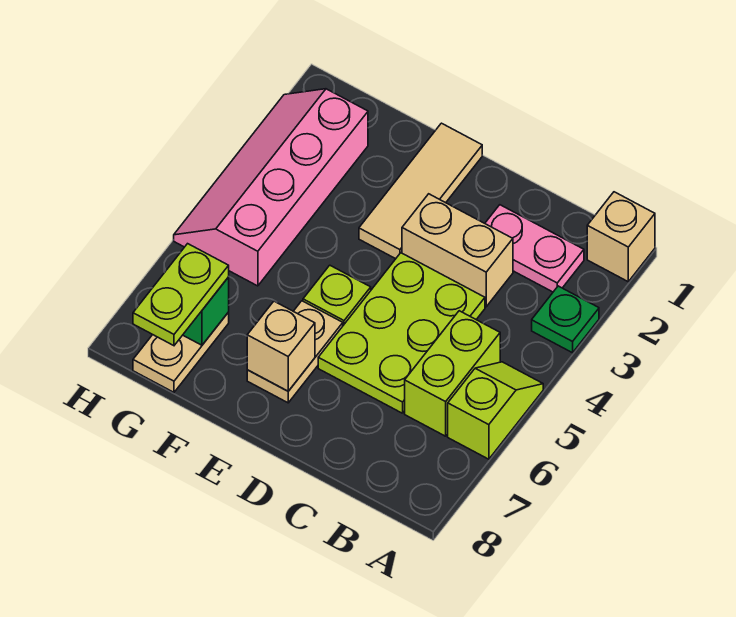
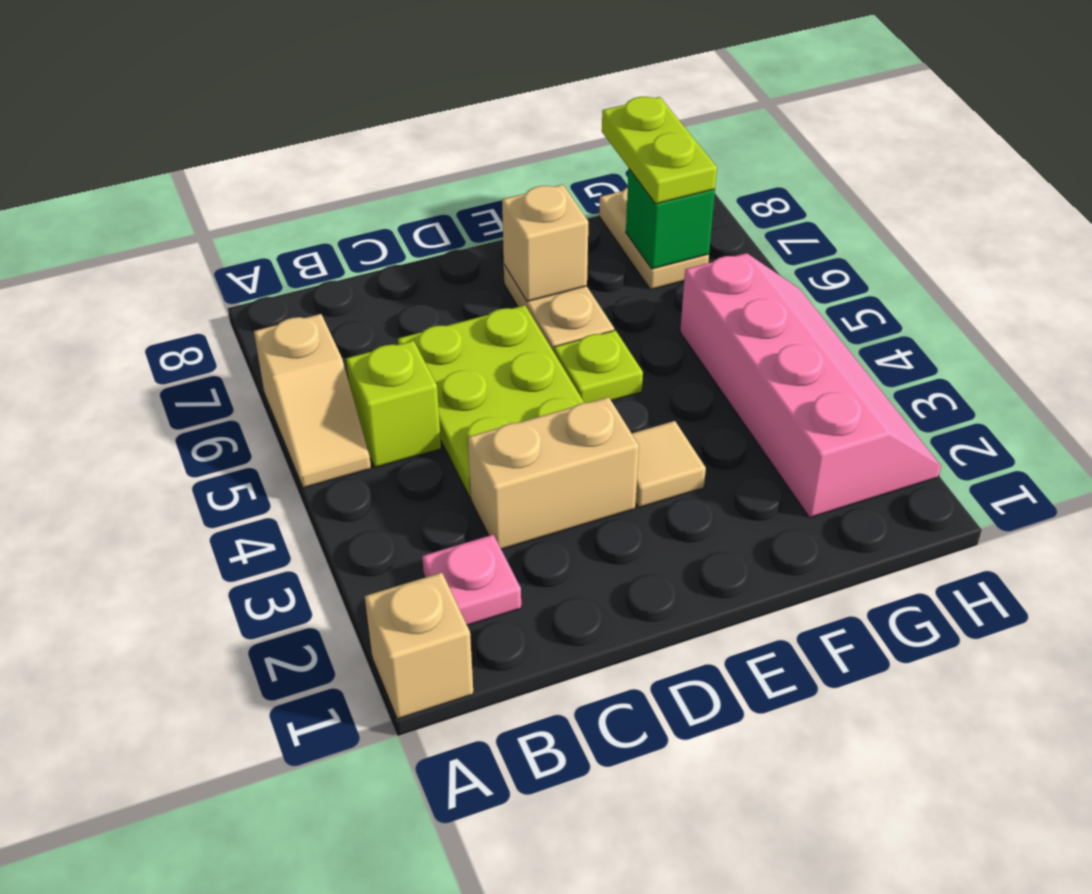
green plate A3 level 1 -> none
lime slope A5:A6 level 1 top 6 -> tan slope A5:A6 level 1 top 6
pink plate B2:C2 level 1 -> pink plate B2 level 1
lime brick B5:B6 level 1 -> lime brick B5 level 1
tan tile E1:E3 level 1 -> tan tile E3 level 1

